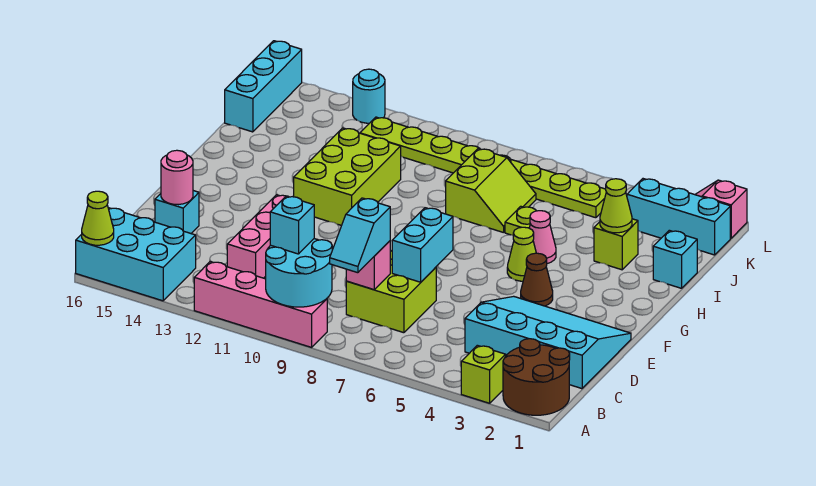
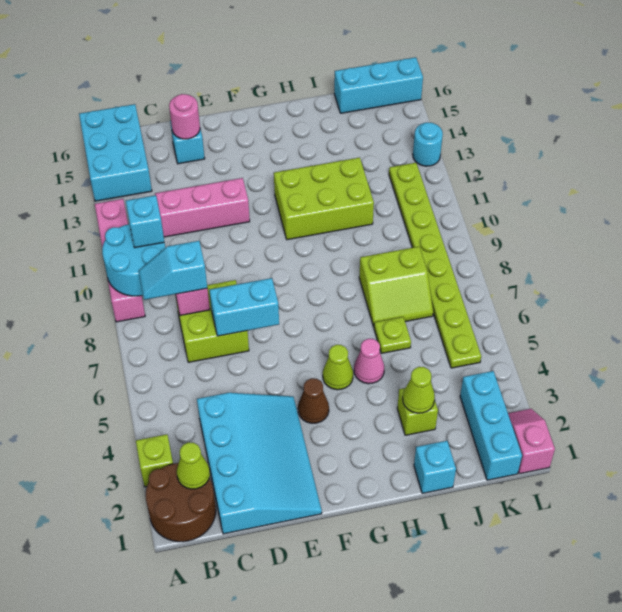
lime cone A16 level 2 -> lime cone B2 level 2

